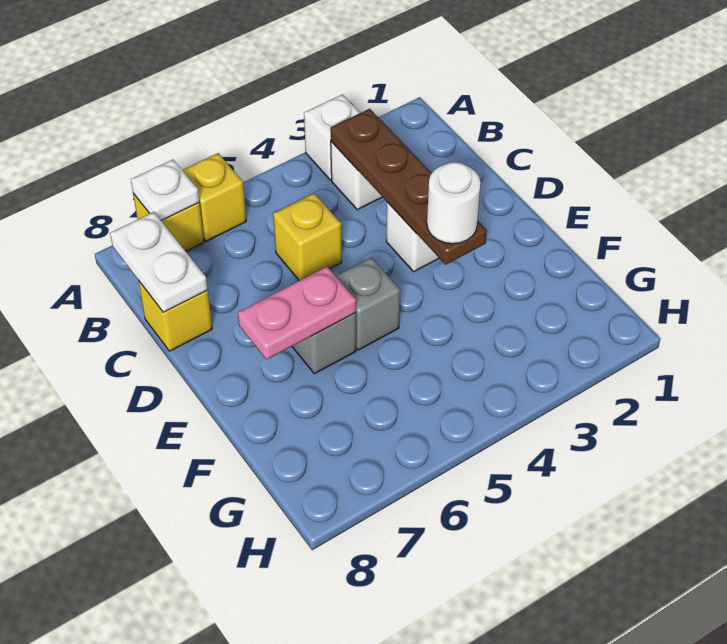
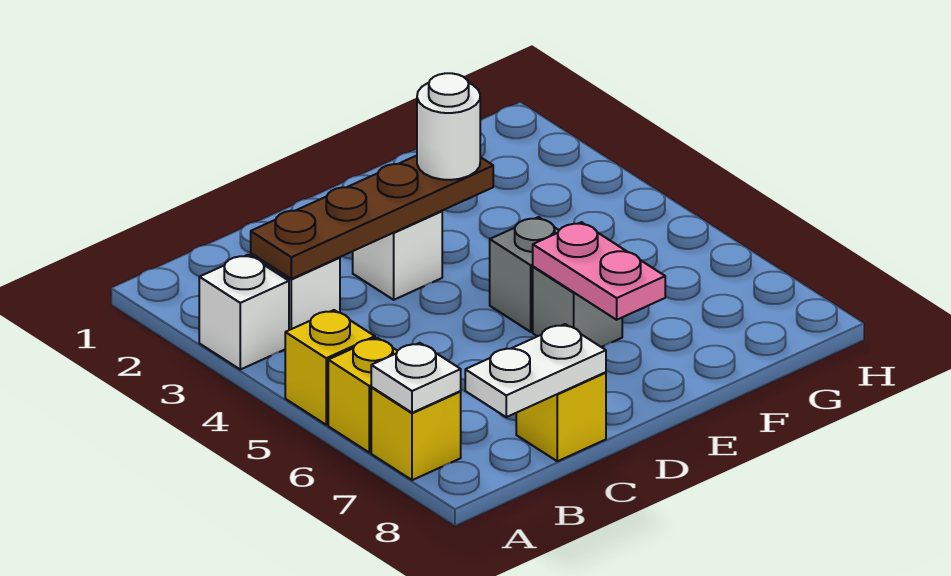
yellow brick C5 level 1 -> yellow brick A5 level 1

